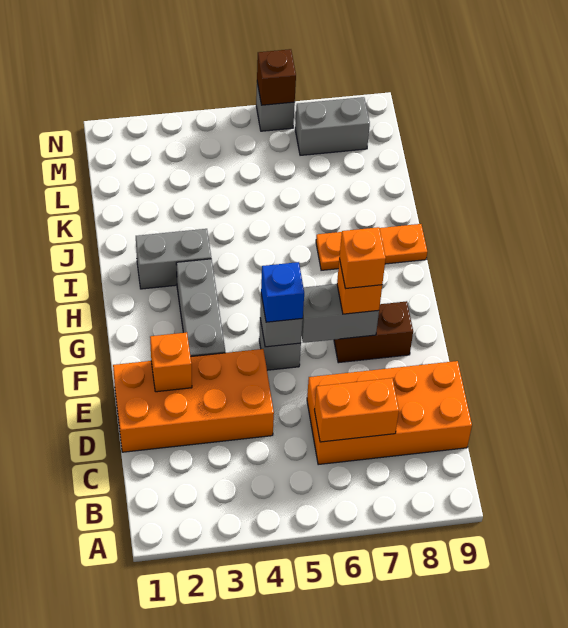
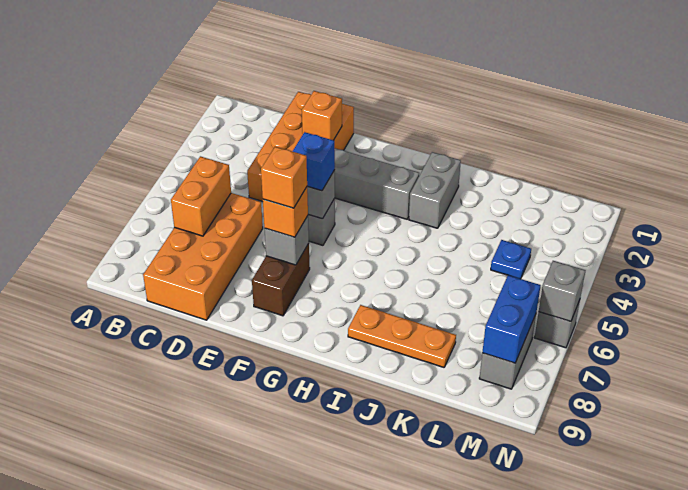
grey brick F6:F7 level 2 -> grey brick F7 level 2
orange plate I7:I9 level 1 -> orange plate I8:K8 level 1
none -> blue plate L4 level 1
none -> blue brick M7:M8 level 2
brown brick N6 level 2 -> grey brick N6 level 2

